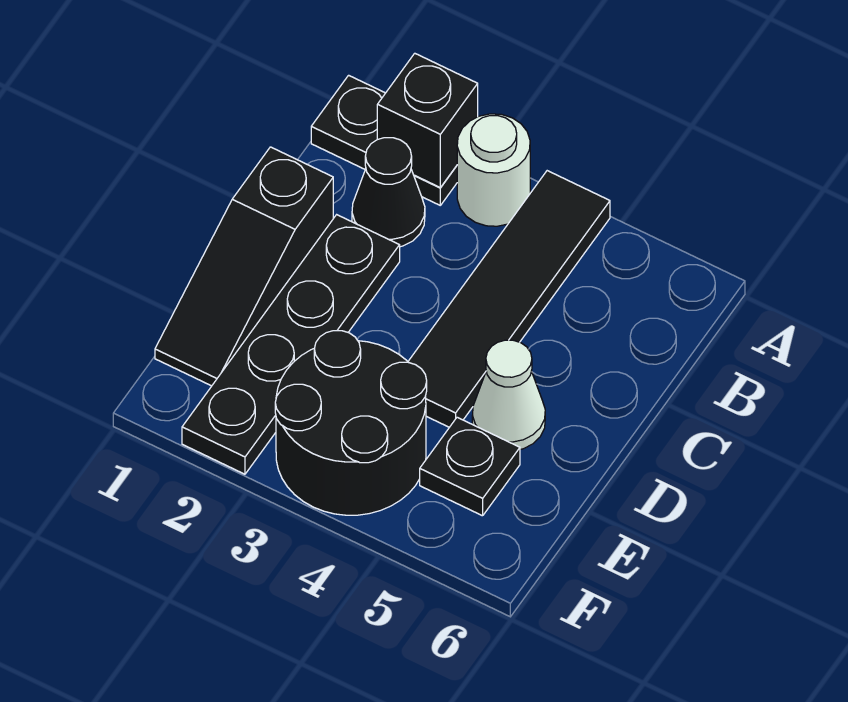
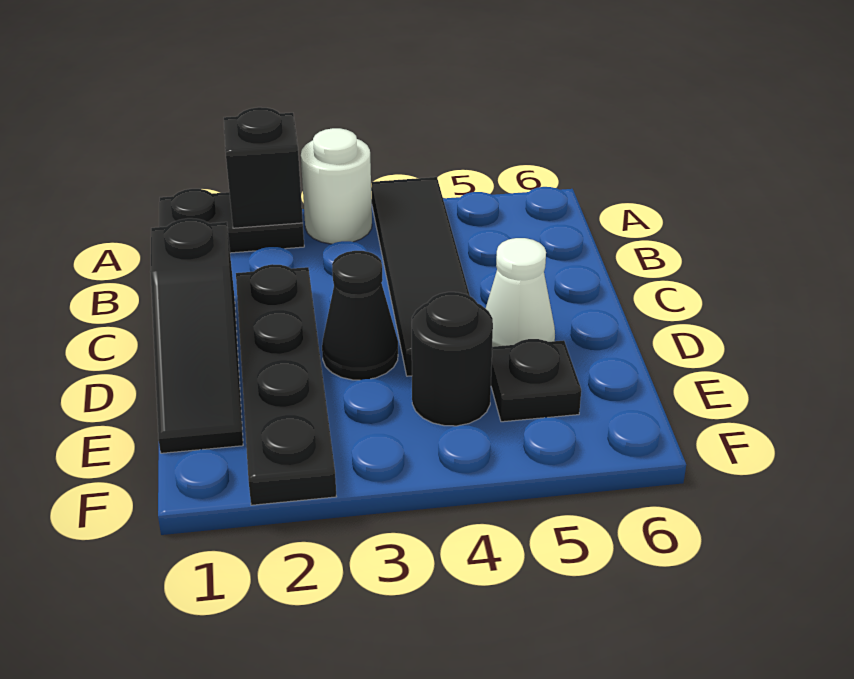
black cone B2 level 1 -> black cone D3 level 1
black round brick E3:F4 level 1 -> black round brick E4 level 1

